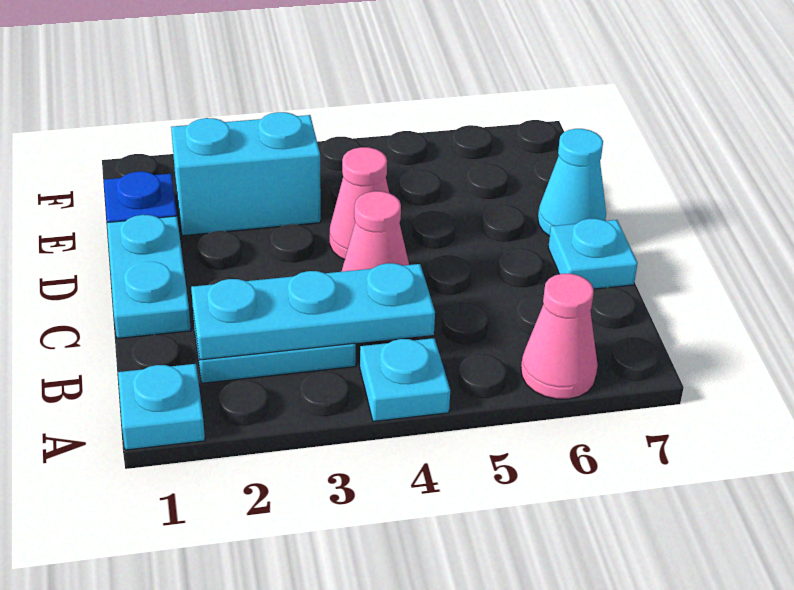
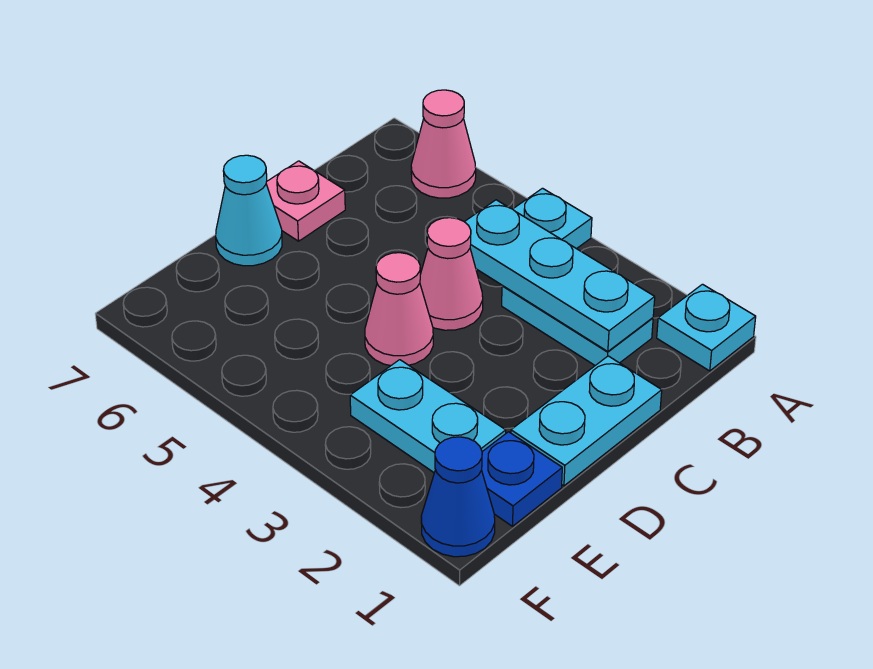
cyan plate C7 level 1 -> pink plate C7 level 1
cyan brick E2:E3 level 1 -> cyan plate E2:E3 level 1
none -> blue cone F1 level 1

